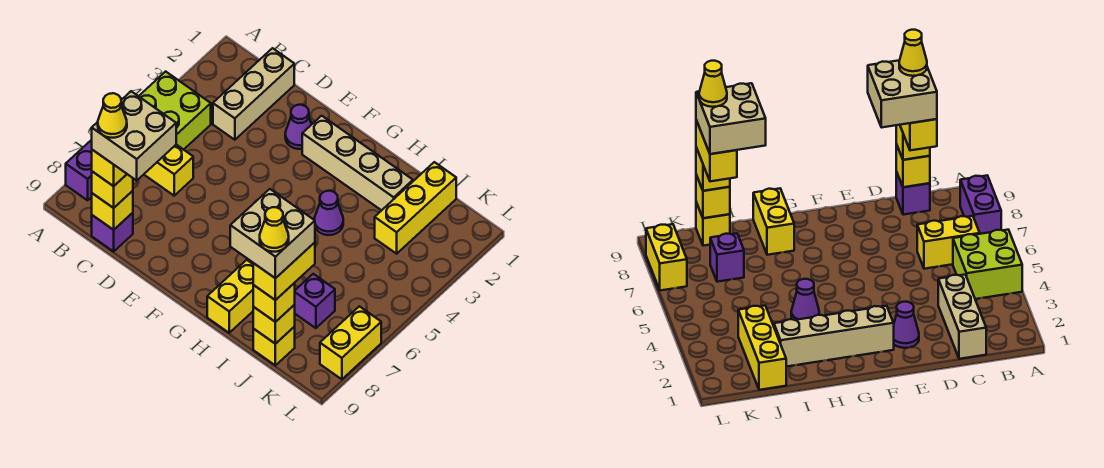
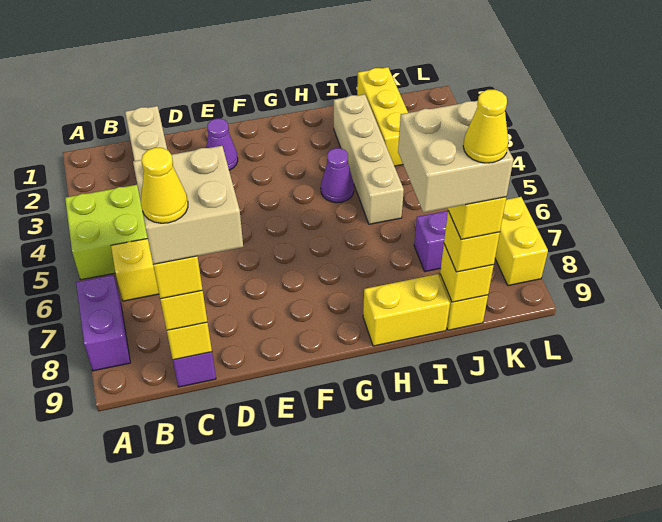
tan brick F2:I2 level 1 -> tan brick I2:I5 level 1
yellow brick H8:H9 level 1 -> yellow brick H9:I9 level 1

